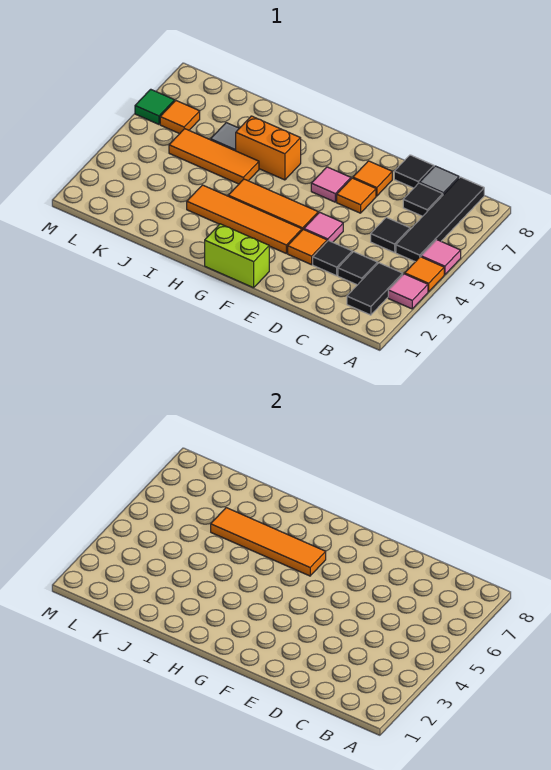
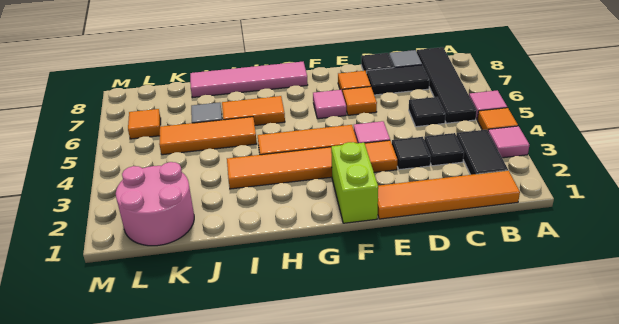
black tile C7 level 1 -> black tile C7:D7 level 1
lime brick F1:G1 level 1 -> lime brick F1:F2 level 1
orange tile G6:J6 level 2 -> orange tile B1:E1 level 1
none -> pink tile G8:J8 level 1
orange brick H6:I6 level 1 -> orange tile H6:I6 level 1
none -> pink round brick K1:L2 level 1
green tile M6 level 1 -> none

